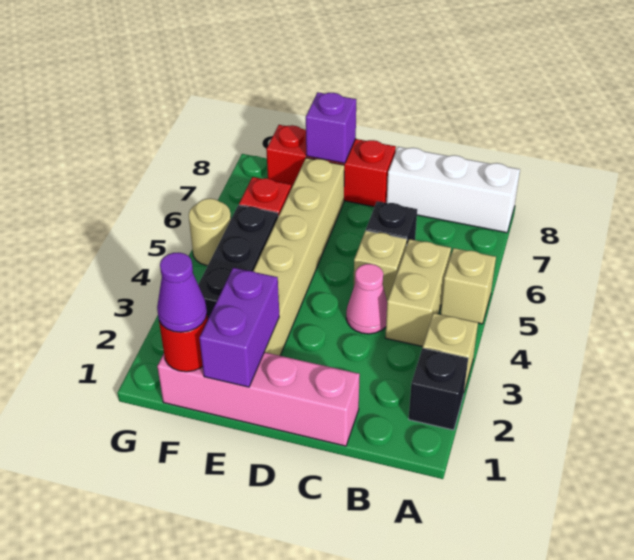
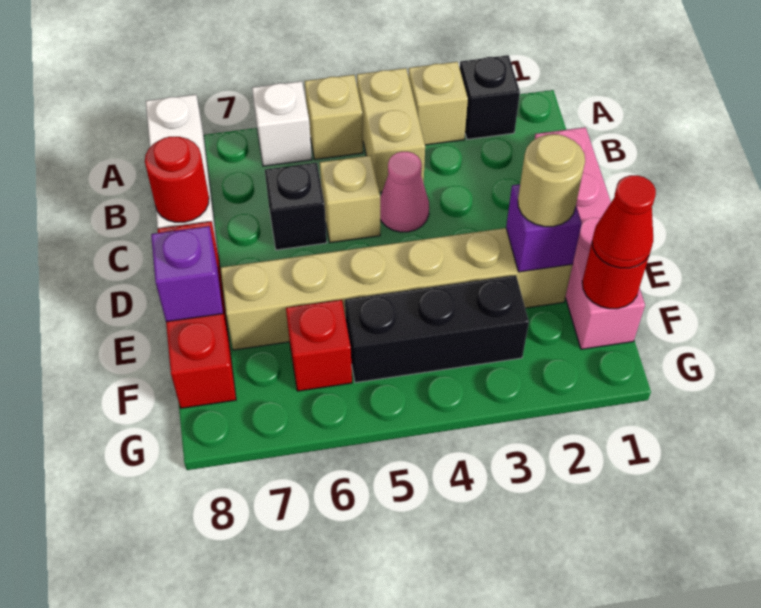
none -> white brick A6 level 1
tan brick B4:B5 level 1 -> tan brick A4:B4 level 1
none -> red round brick C8 level 2
purple brick E1:E2 level 2 -> purple brick E2 level 2
purple cone F1 level 3 -> red cone F1 level 3
tan round brick G5 level 1 -> tan round brick E2 level 3

